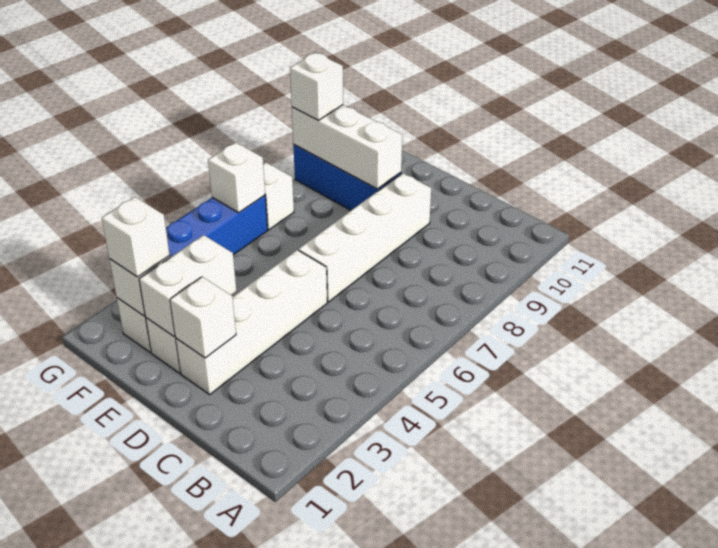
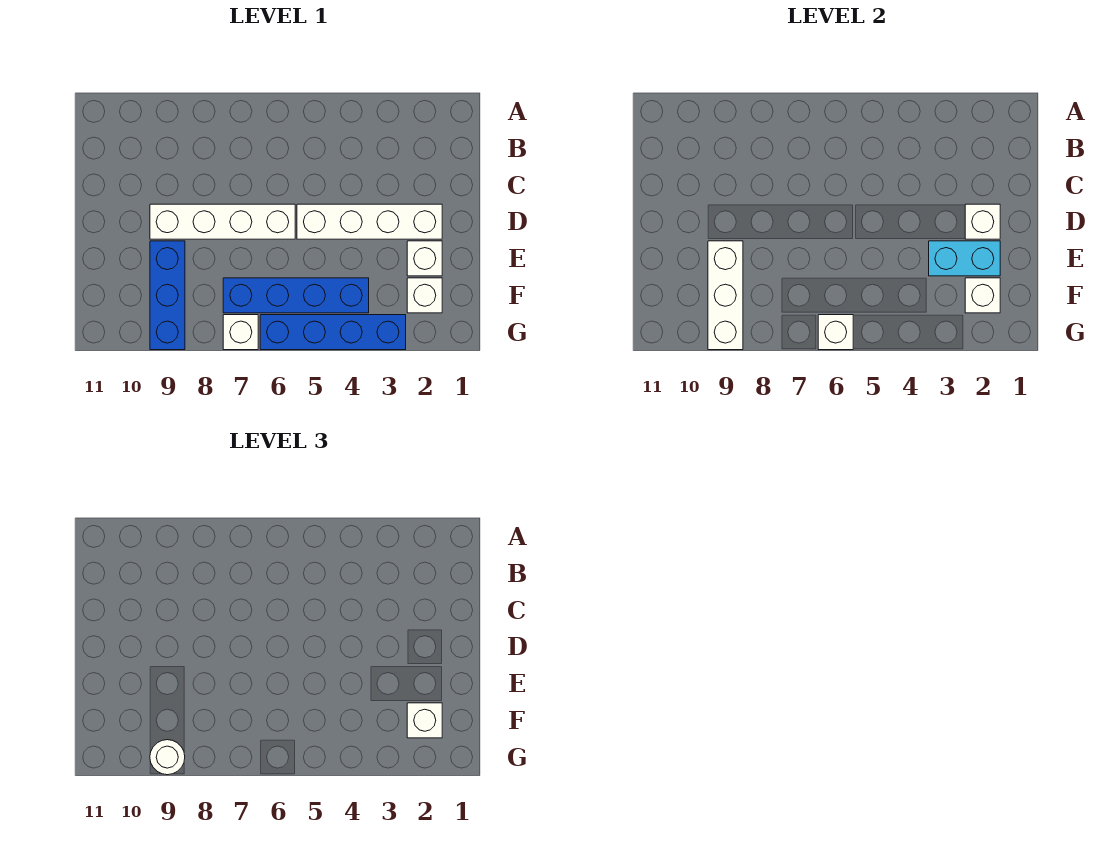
white brick E2:E3 level 2 -> cyan brick E2:E3 level 2
none -> blue brick F4:F7 level 1
white brick G9 level 3 -> white round brick G9 level 3

